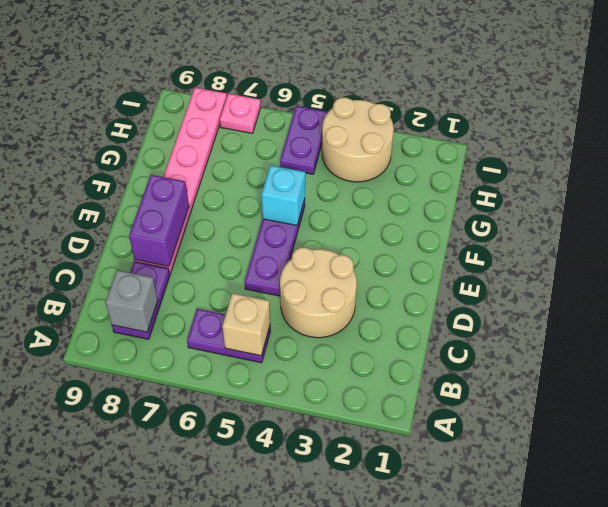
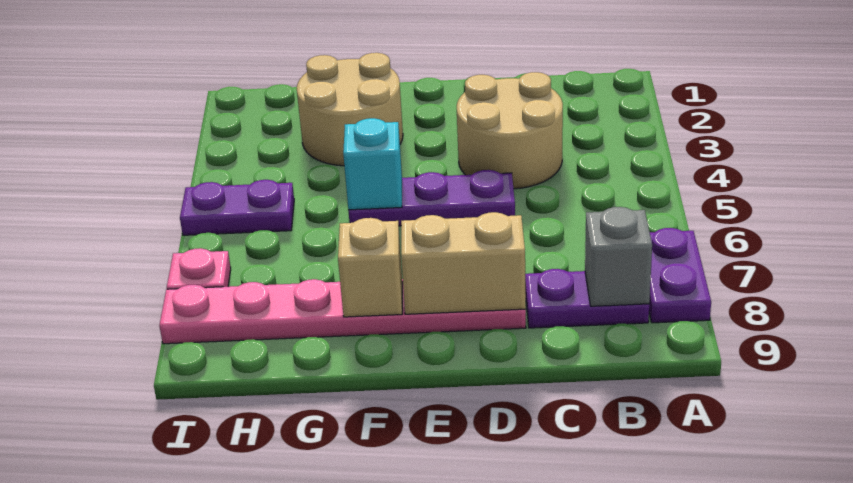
purple plate B5:B6 level 1 -> purple plate A7:A8 level 1
tan brick B5 level 2 -> tan brick F8 level 2
purple brick D8:E8 level 2 -> tan brick D8:E8 level 2
tan round brick H3:I4 level 1 -> tan round brick F2:G3 level 1

